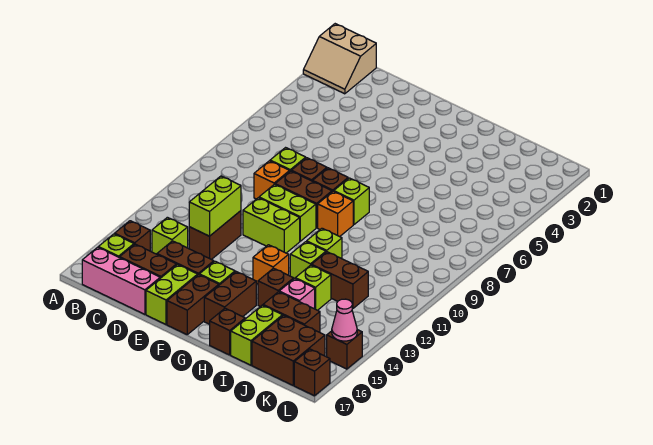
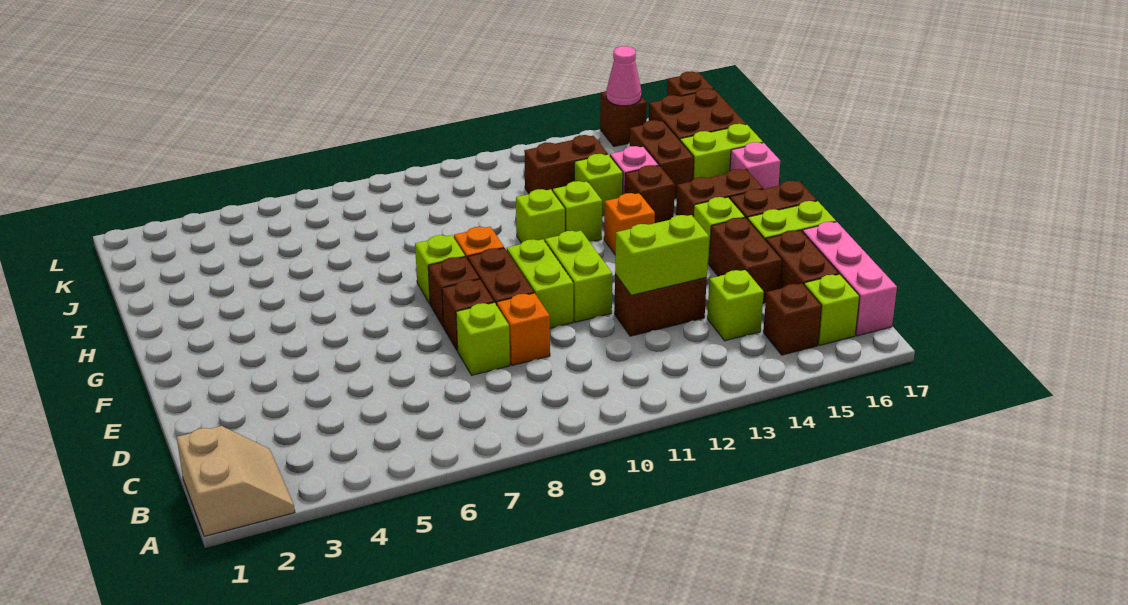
brown brick H17 level 1 -> pink brick H17 level 1
brown brick I12:J12 level 1 -> brown brick J12:J13 level 1

